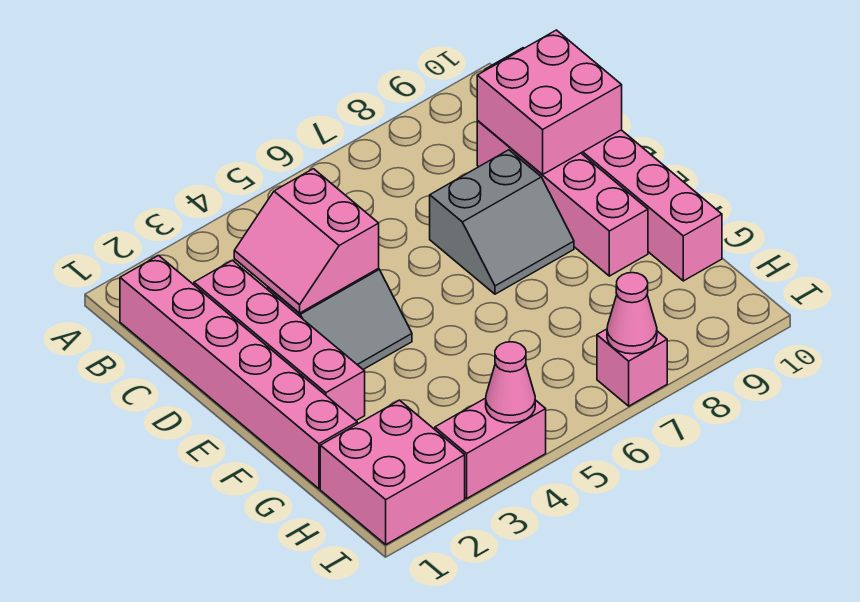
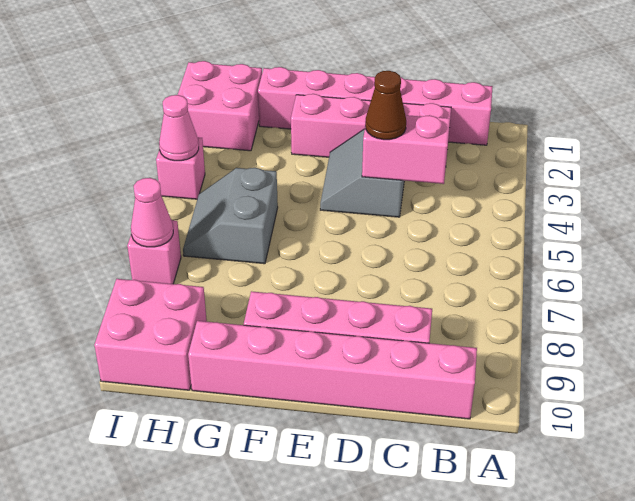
pink brick C9:D10 level 2 -> pink brick H9:I10 level 1
none -> brown cone D4 level 3
grey slope D7:E8 level 1 top D -> grey slope G5:H6 level 1 top G
pink brick I3:I4 level 1 -> pink brick I4 level 1

